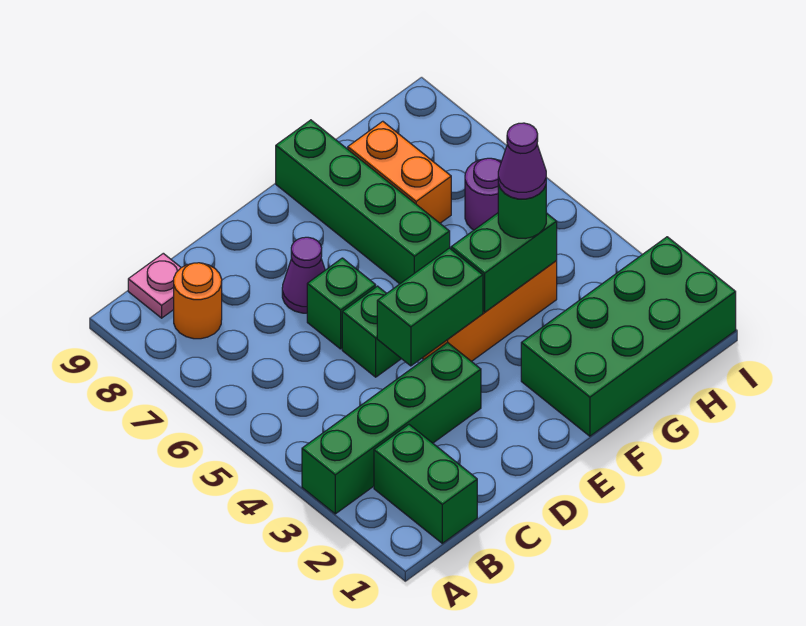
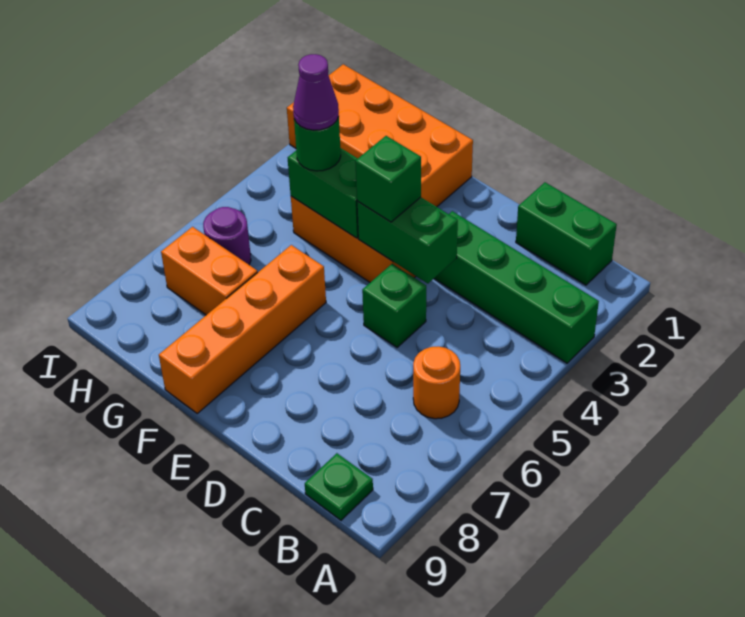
green brick B1:B2 level 1 -> green brick B1:C1 level 1
orange round brick B8 level 1 -> orange round brick B6 level 1
pink plate B9 level 1 -> green plate B9 level 1
green brick D6 level 1 -> green brick E4 level 3
purple cone D7 level 1 -> none
green brick F1:I2 level 1 -> orange brick F1:I2 level 1
green brick F6:F9 level 1 -> orange brick F6:F9 level 1
orange brick G7:G8 level 1 -> orange brick G7:H7 level 1

